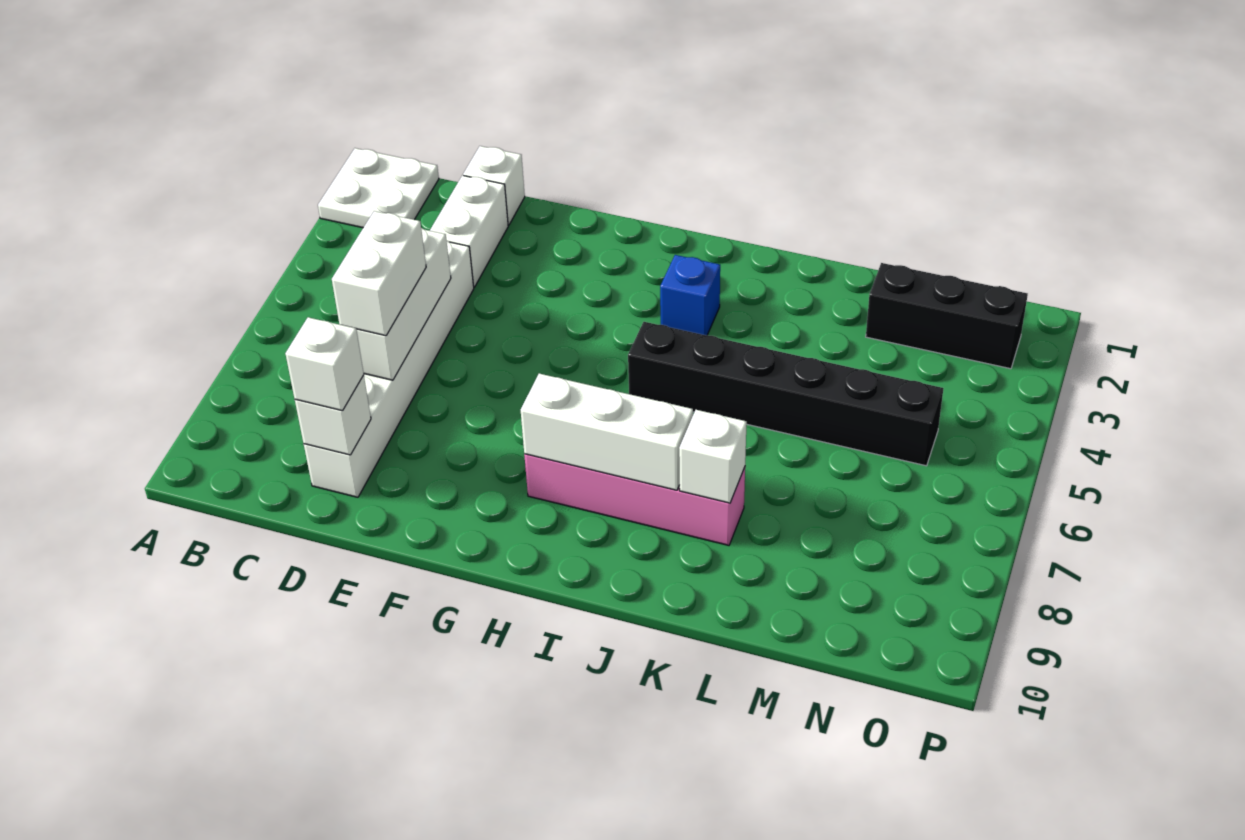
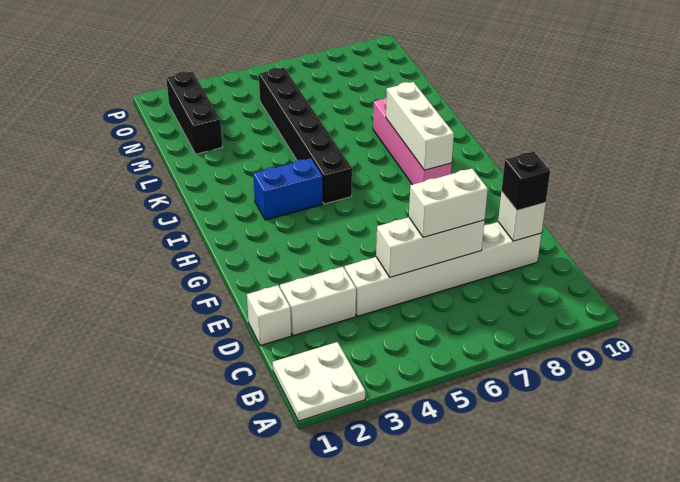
white brick D9 level 3 -> black brick D9 level 3
blue brick I3 level 1 -> blue brick I3:I4 level 1
white brick K8 level 2 -> none

